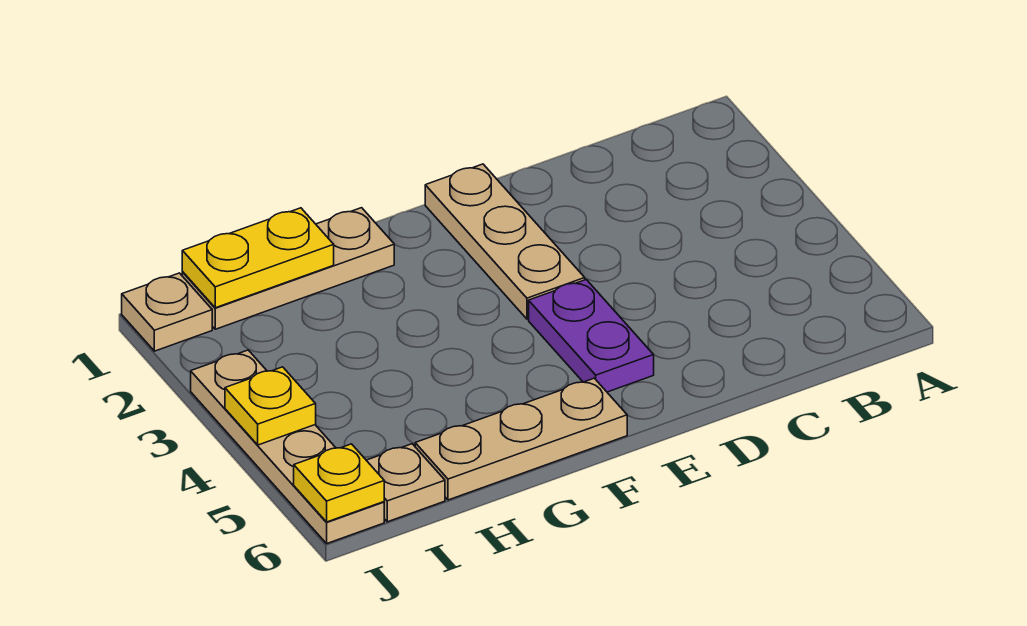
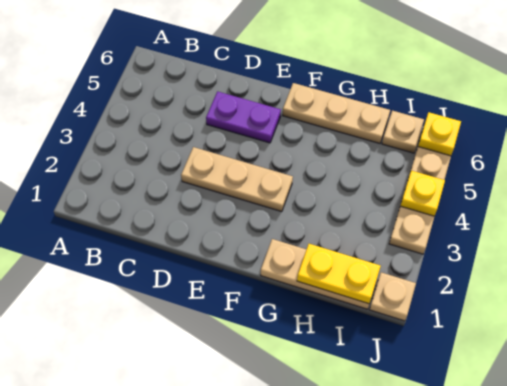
tan plate E1:E3 level 1 -> tan plate D3:F3 level 1
purple plate E4:E5 level 1 -> purple plate D5:E5 level 1

